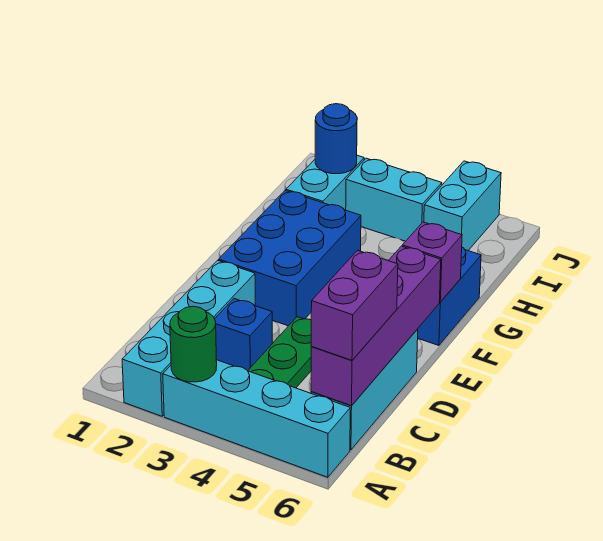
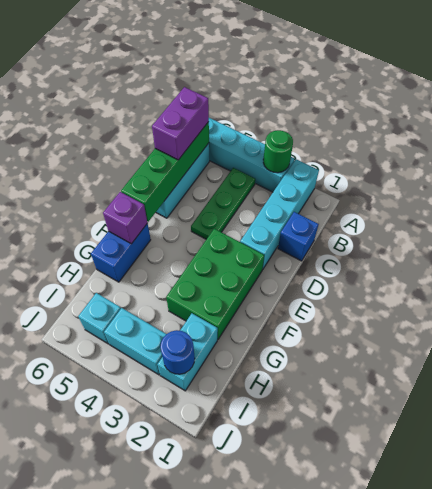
purple brick B6:E6 level 2 -> green brick B6:E6 level 2
blue brick C3 level 1 -> blue brick C1 level 1
blue brick E2:G3 level 1 -> green brick E2:G3 level 1
cyan brick I5:J5 level 1 -> cyan brick I5 level 1

